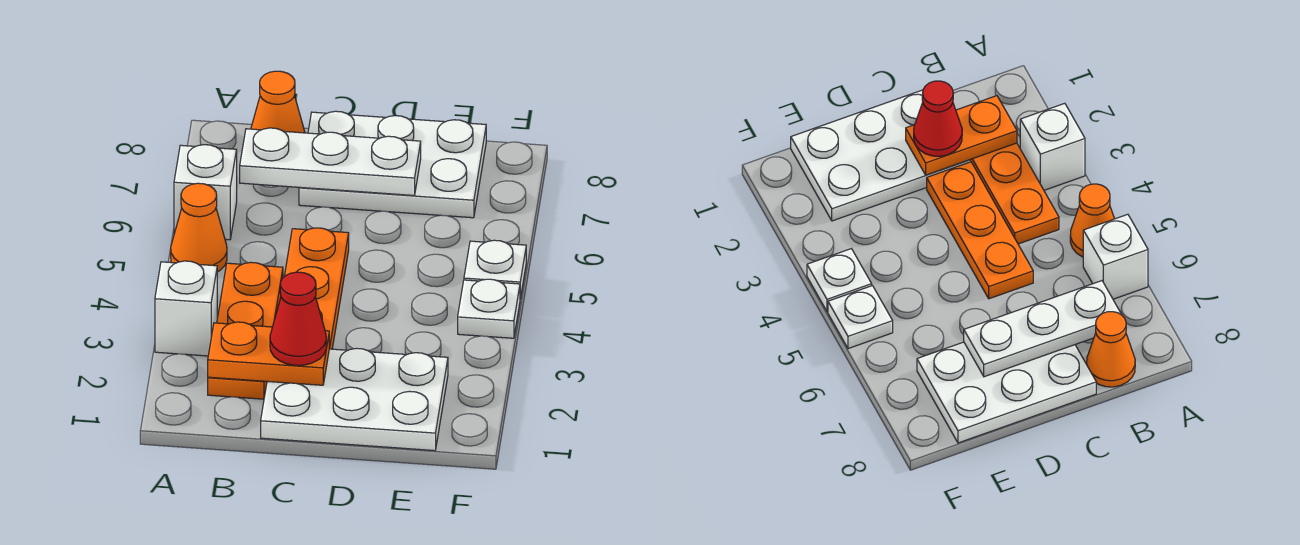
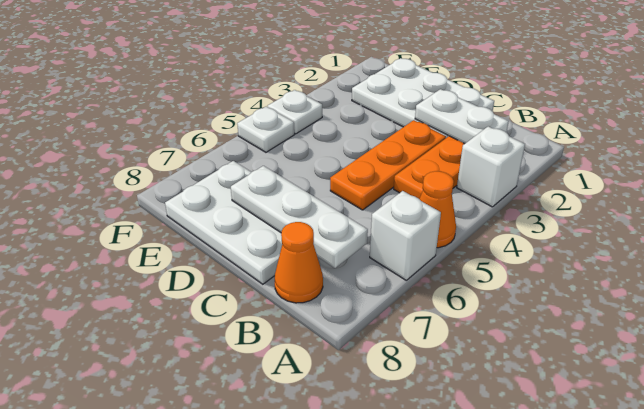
orange plate B2:C2 level 2 -> white plate B2:C2 level 2
red cone C2 level 3 -> none

